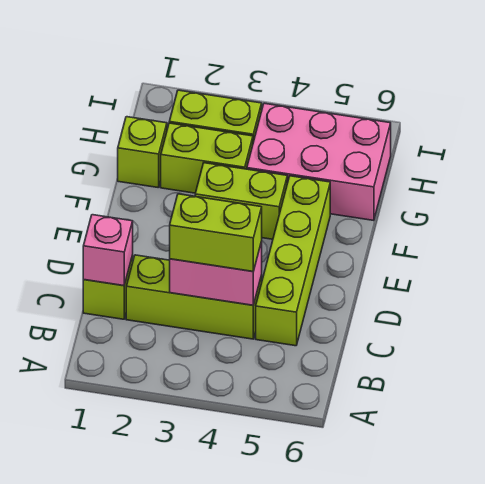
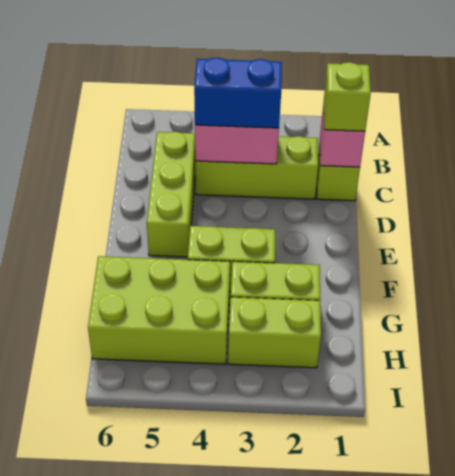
lime brick C3:C4 level 3 -> blue brick C3:C4 level 3
lime brick C5:F5 level 1 -> lime brick C5:E5 level 1
lime brick G1 level 1 -> lime brick C1 level 3
pink brick G4:H6 level 1 -> lime brick G4:H6 level 1

